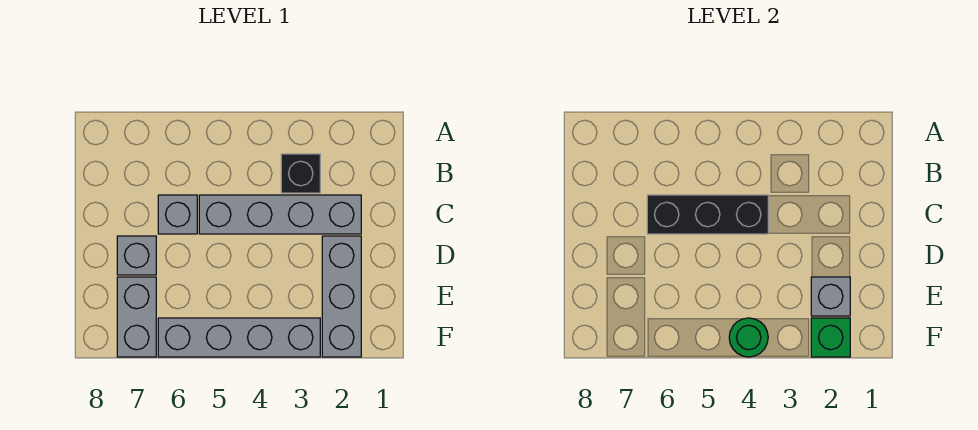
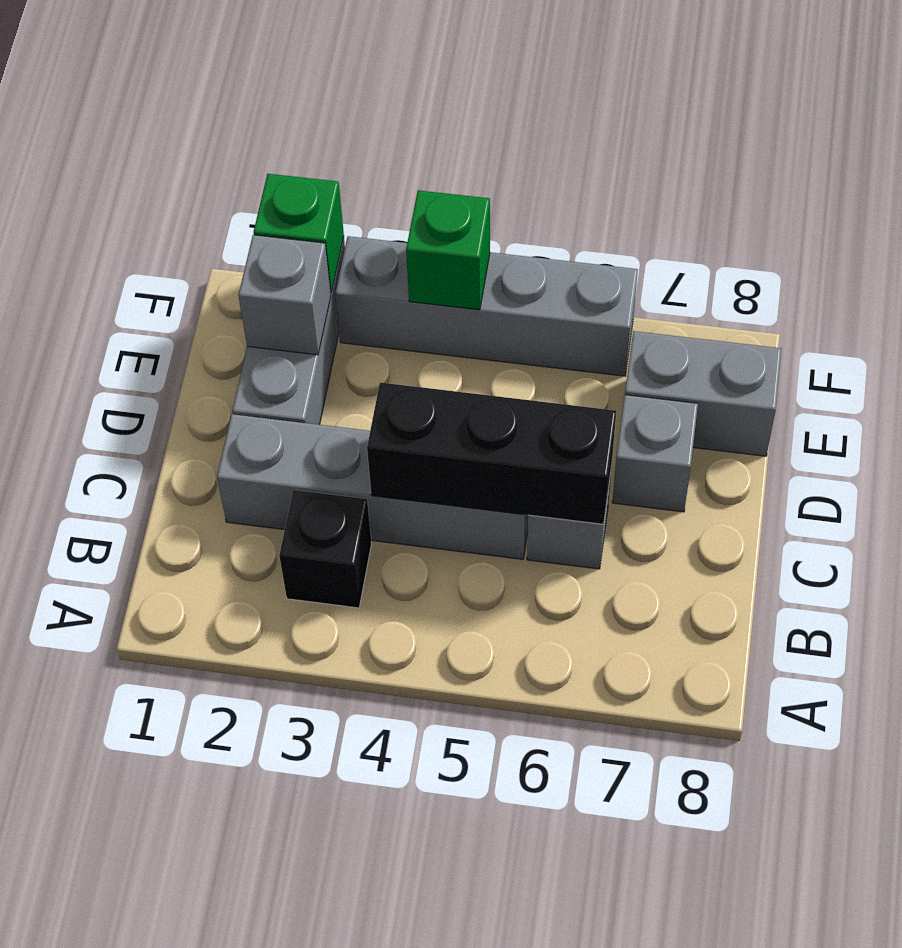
grey brick E7:F7 level 1 -> grey brick E7:E8 level 1
green round brick F4 level 2 -> green brick F4 level 2

